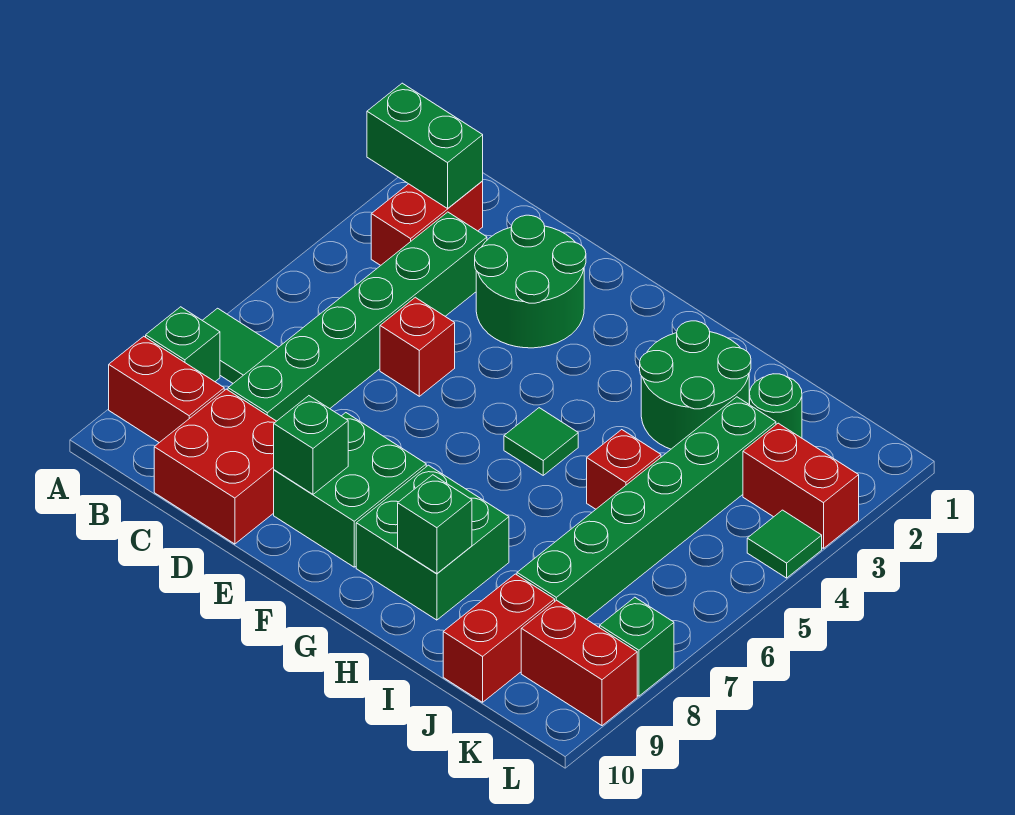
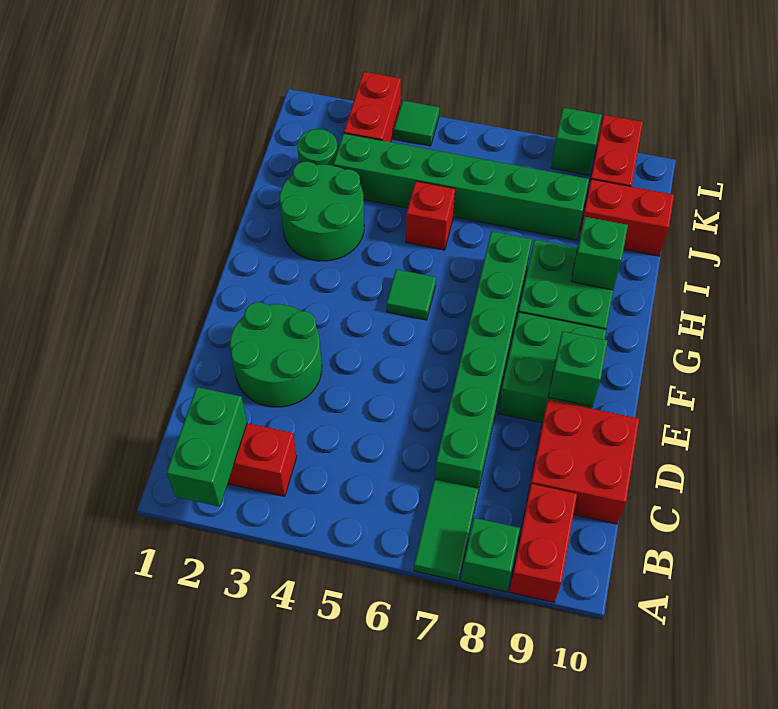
green brick C3:C8 level 1 -> green brick C7:H7 level 1
red brick D5 level 1 -> none

